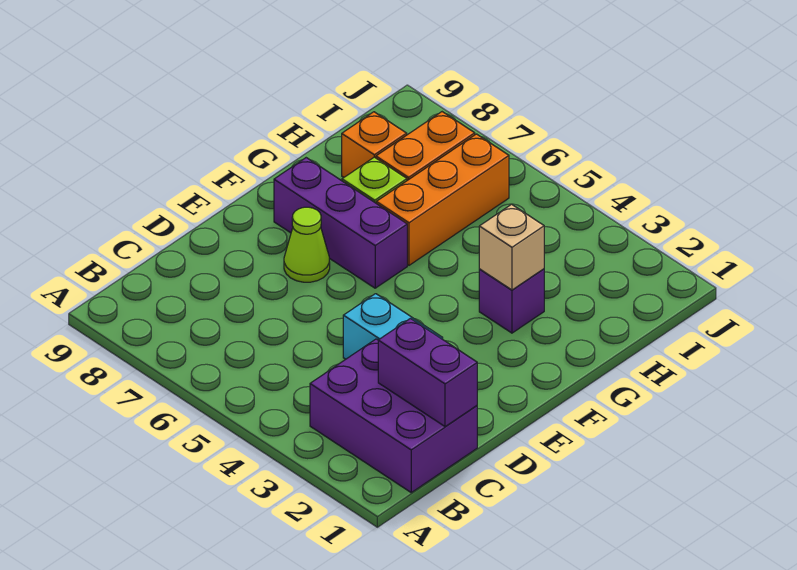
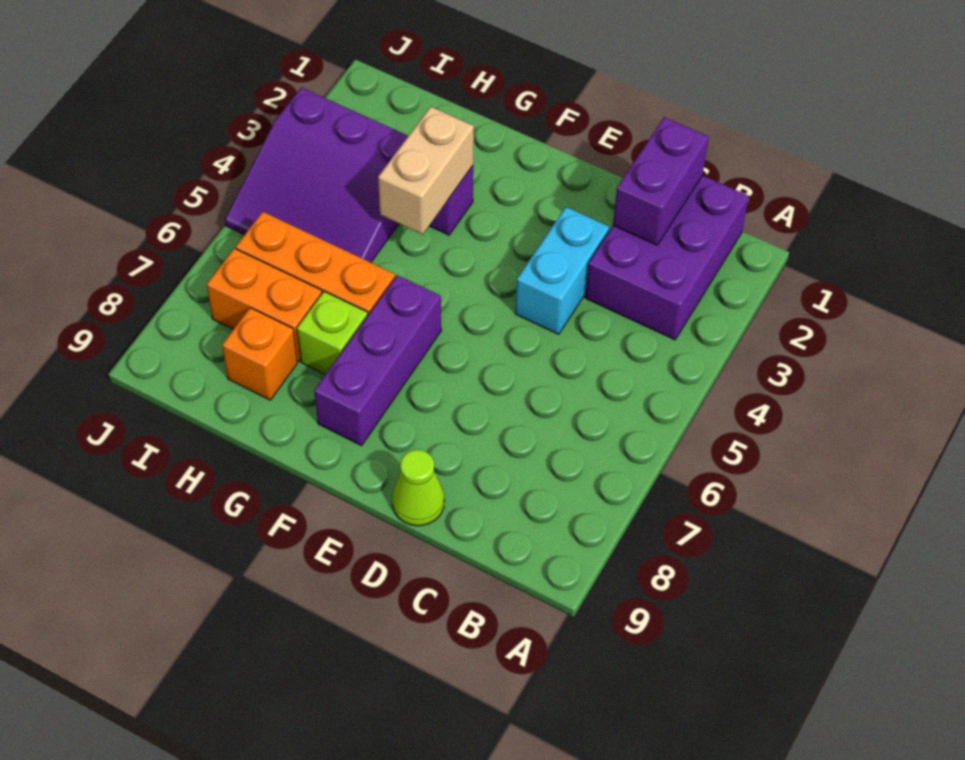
lime cone E7 level 1 -> lime cone D9 level 1
tan brick G3 level 2 -> tan brick G3:G4 level 2
none -> purple slope H3:J5 level 1 top 3

